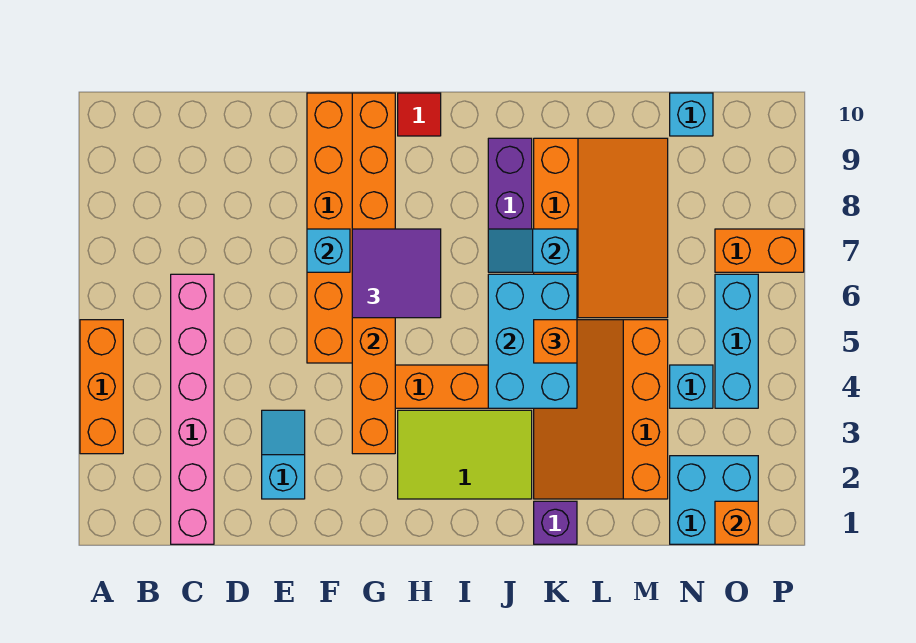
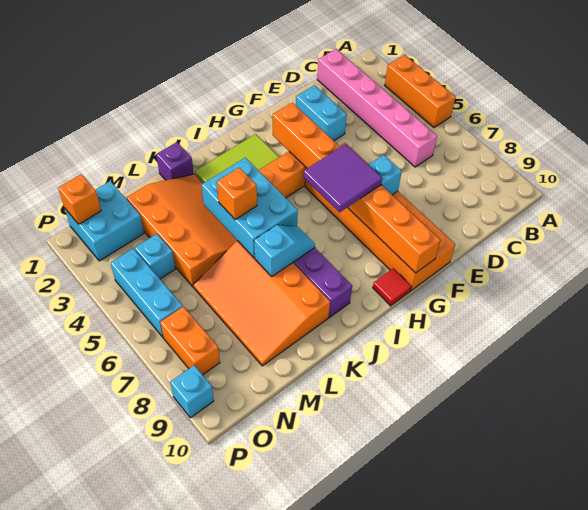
cyan slope E2:E3 level 1 top 2 -> cyan brick E2:E3 level 1
cyan brick N10 level 1 -> cyan brick P9 level 1
orange brick O7:P7 level 1 -> orange brick O7:O8 level 1

